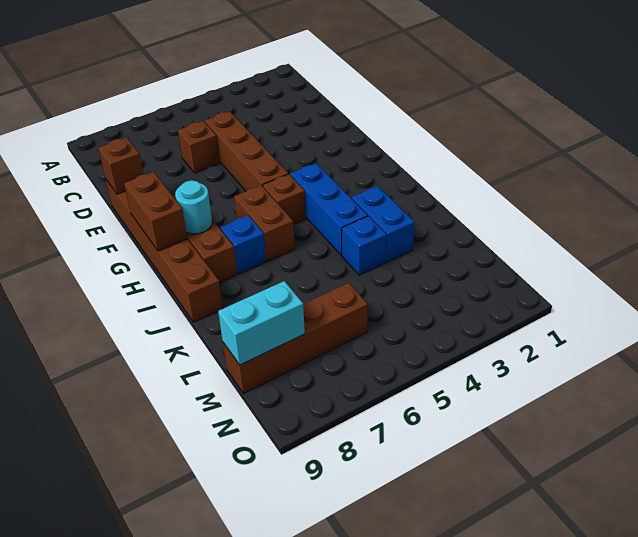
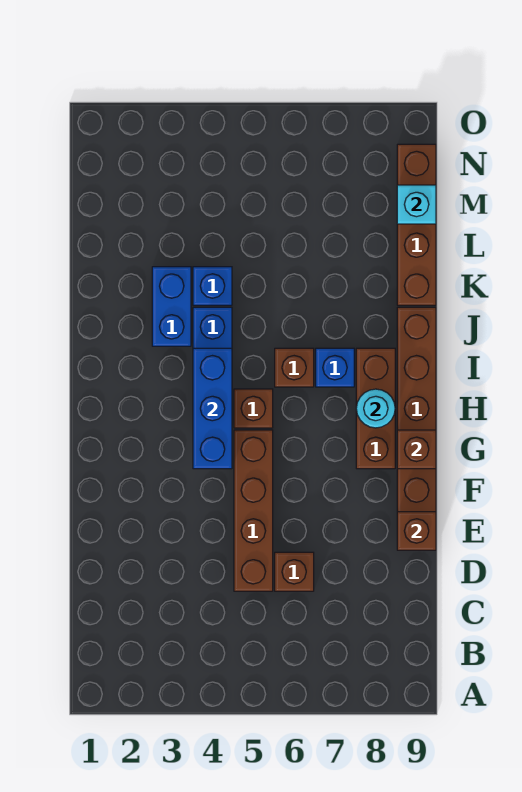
none -> blue brick G4:I4 level 2
brown brick G9:H9 level 2 -> brown brick G9 level 2
brown brick H6:I6 level 1 -> brown brick I6 level 1
brown brick M6:M9 level 1 -> brown brick K9:N9 level 1
cyan brick M8:M9 level 2 -> cyan brick M9 level 2

